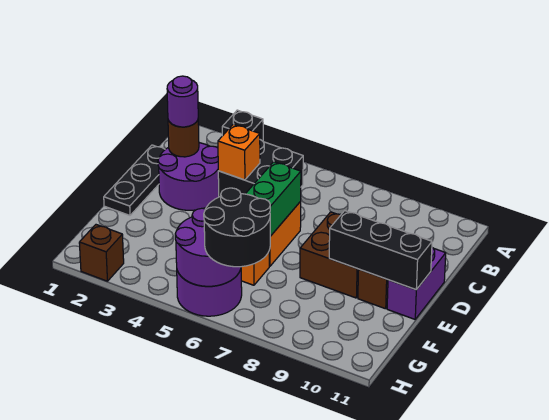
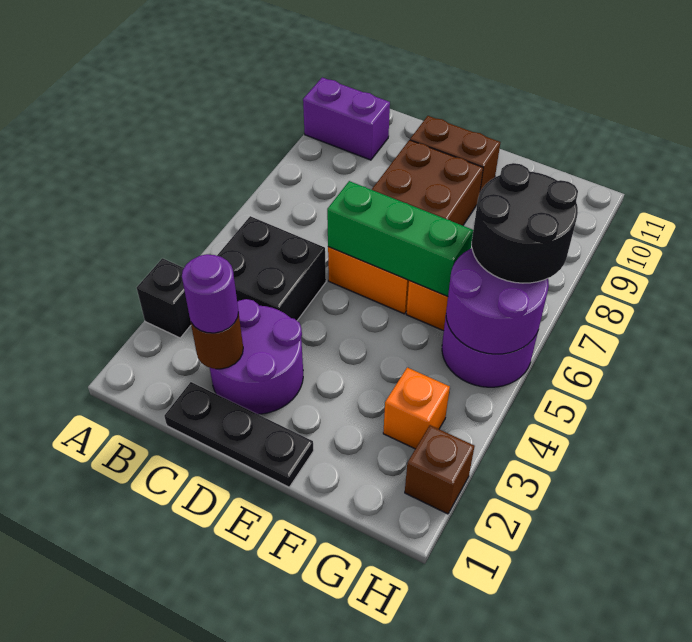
orange brick C4 level 2 -> orange brick G3 level 1
purple brick D11:E11 level 1 -> purple brick A10:B10 level 1
black brick E9:E11 level 2 -> none

